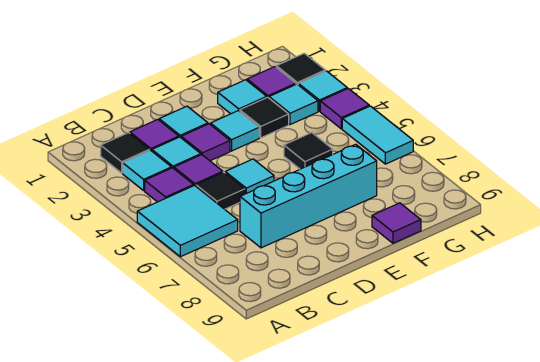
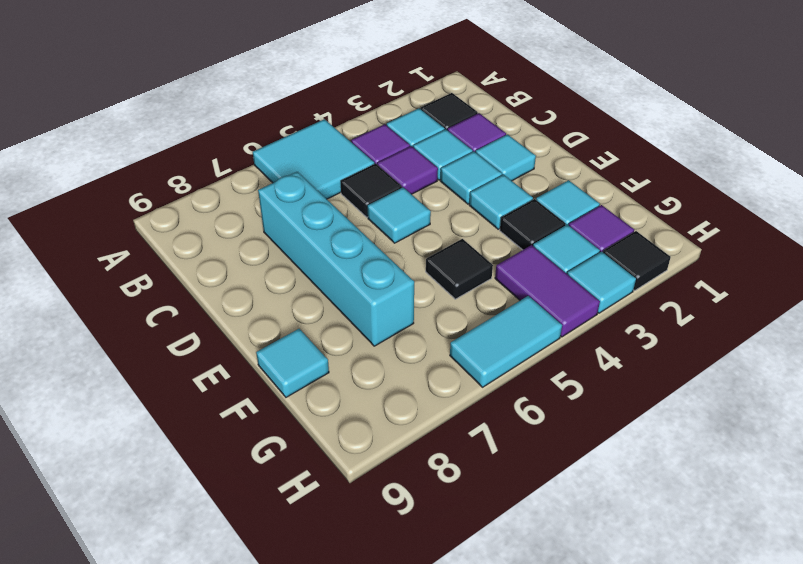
purple tile D3 level 1 -> cyan tile D3 level 1
purple tile F9 level 1 -> cyan tile F9 level 1
purple tile H4 level 1 -> purple tile G4:H4 level 1

